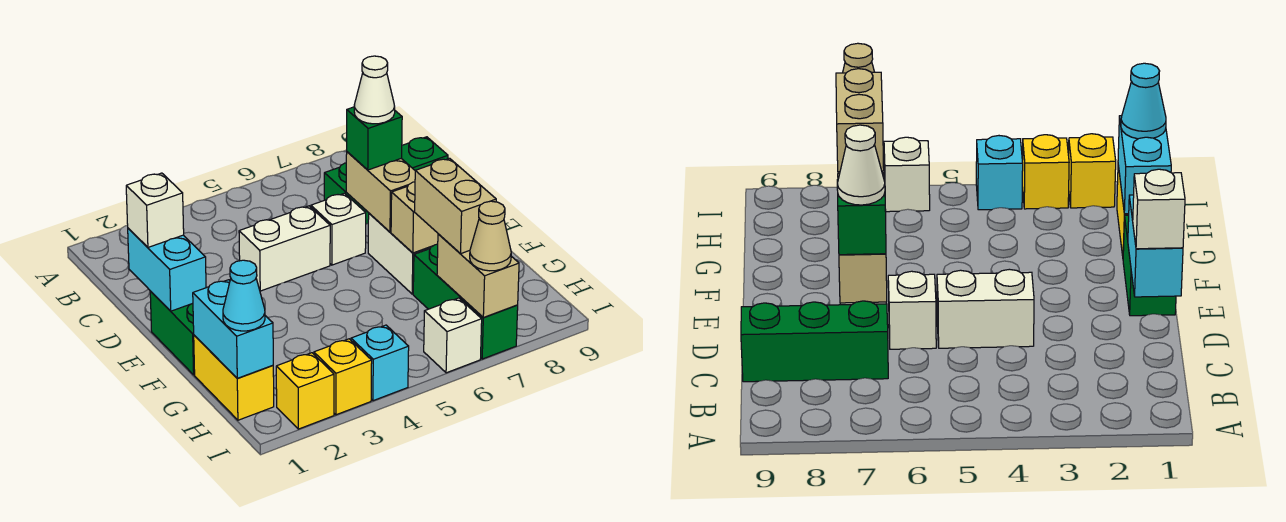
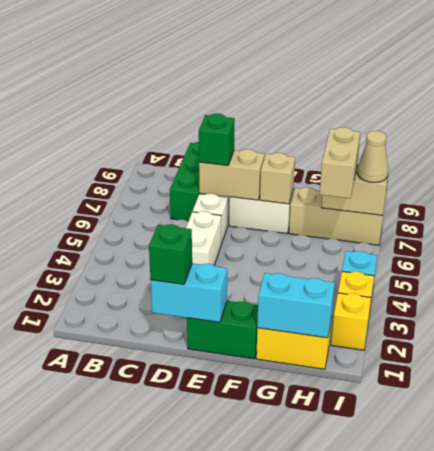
white brick D1 level 3 -> green brick D1 level 3
white cone D7 level 4 -> none
green brick G7:I7 level 1 -> tan brick G7:I7 level 1
tan brick G7:H7 level 3 -> tan brick H6:H7 level 3
cyan cone H1 level 3 -> none
white brick I6 level 1 -> none

